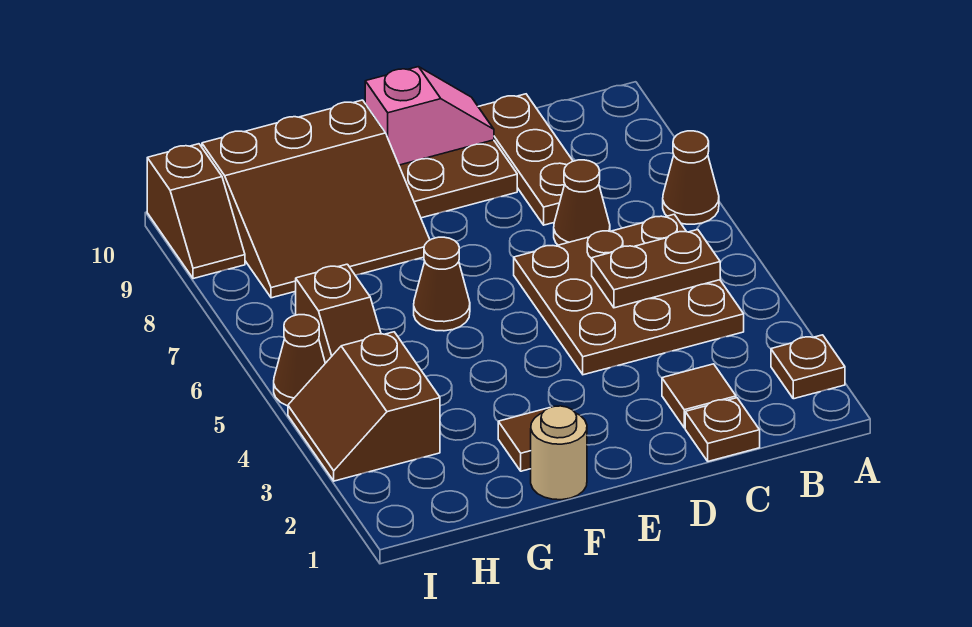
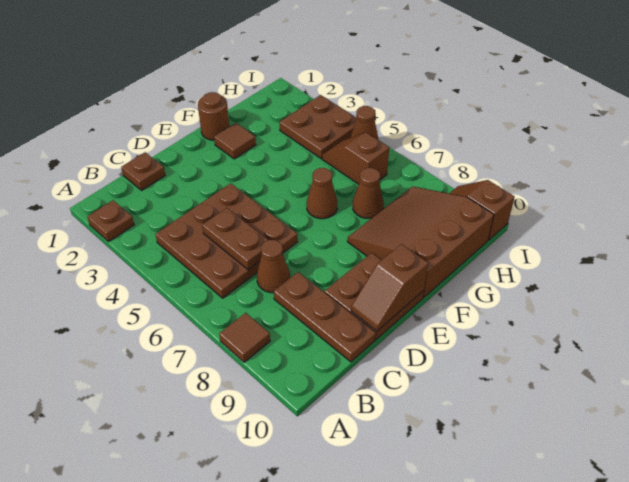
brown cone A7 level 1 -> brown cone G7 level 1
brown plate B5:C5 level 2 -> brown plate C5:C6 level 2
brown tile C2 level 1 -> brown tile A8 level 1
pink slope D10:E10 level 2 top E -> brown slope D10:E10 level 2 top E
tan round brick F1 level 1 -> brown round brick F1 level 1
brown slope H3:I4 level 1 top H -> brown plate H3:I4 level 1

